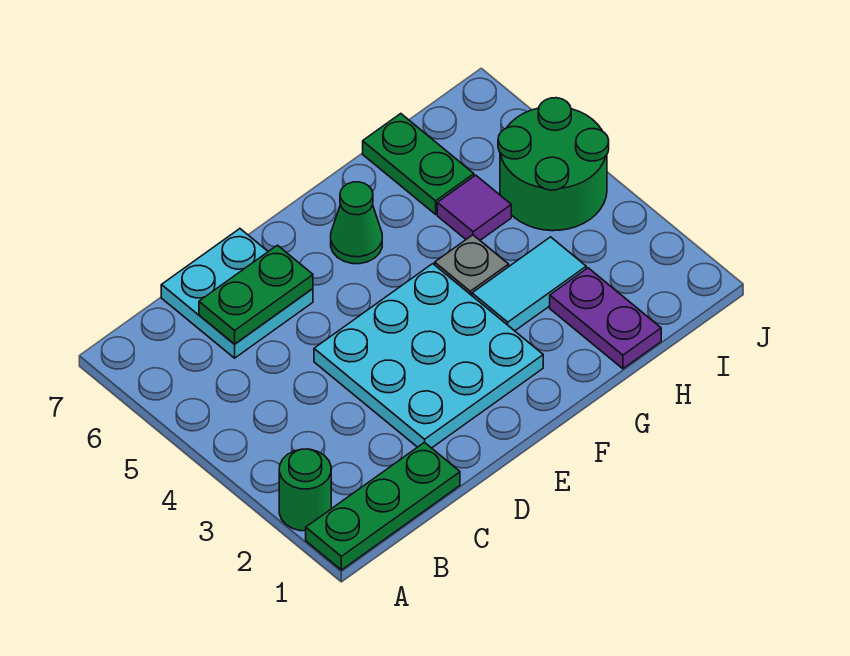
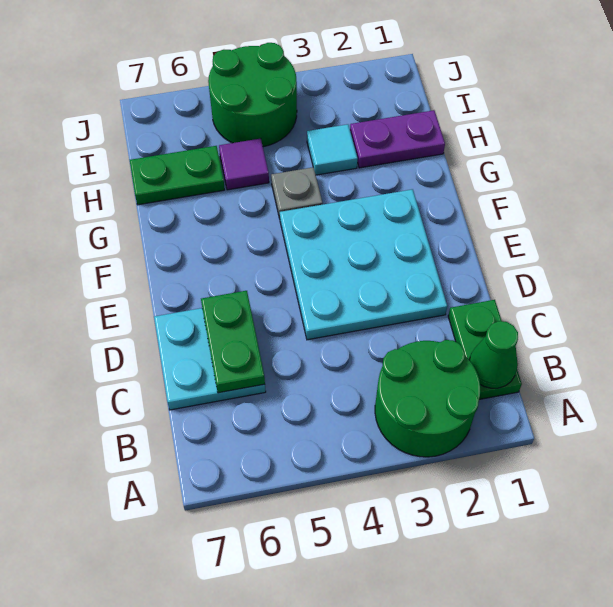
green plate A1:C1 level 1 -> green plate B1:C1 level 1
green round brick A2 level 1 -> green round brick A2:B3 level 1
green cone F6 level 1 -> green cone B1 level 2
cyan tile G3:H3 level 1 -> cyan tile H3 level 1

